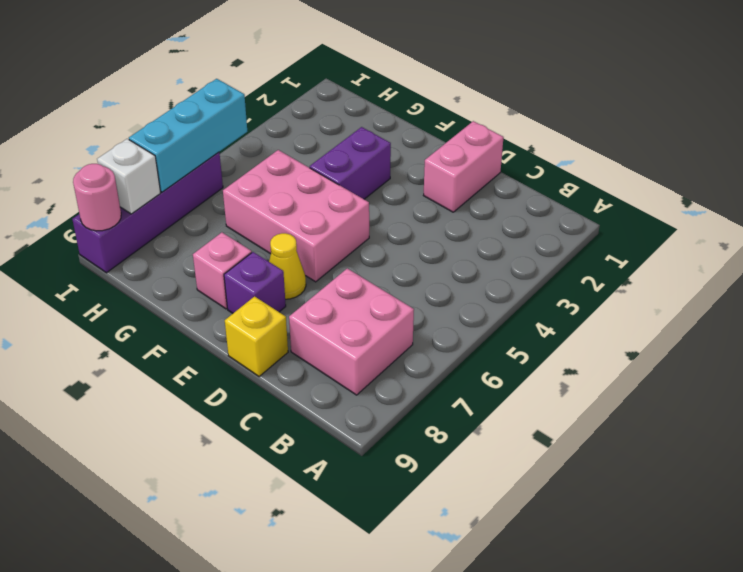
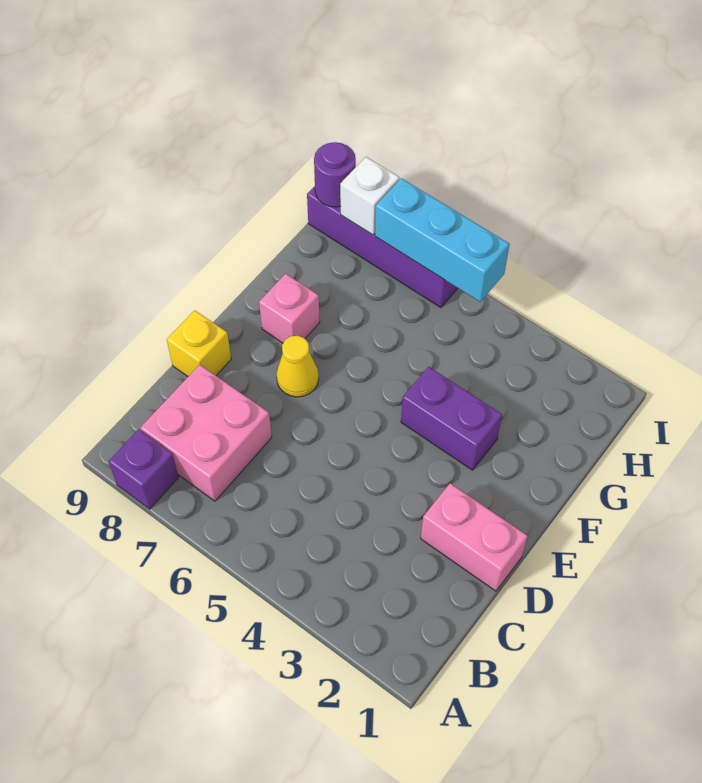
pink brick E5:G6 level 1 -> none
purple brick E8 level 1 -> purple brick A8 level 1
pink round brick I9 level 2 -> purple round brick I9 level 2

